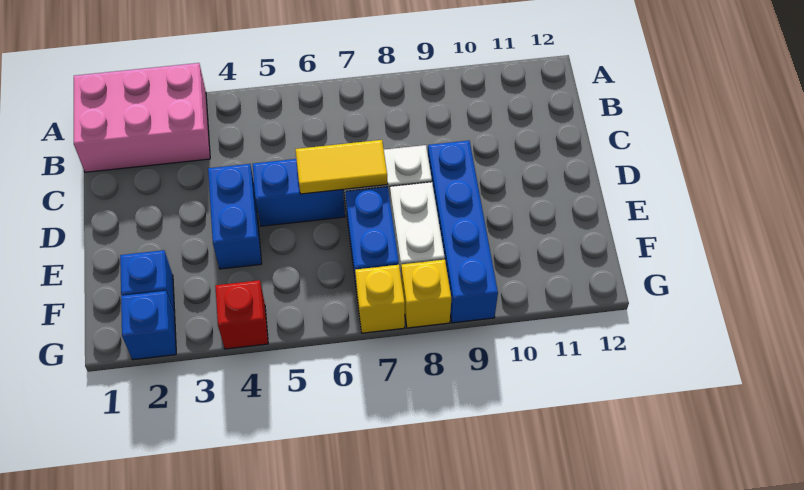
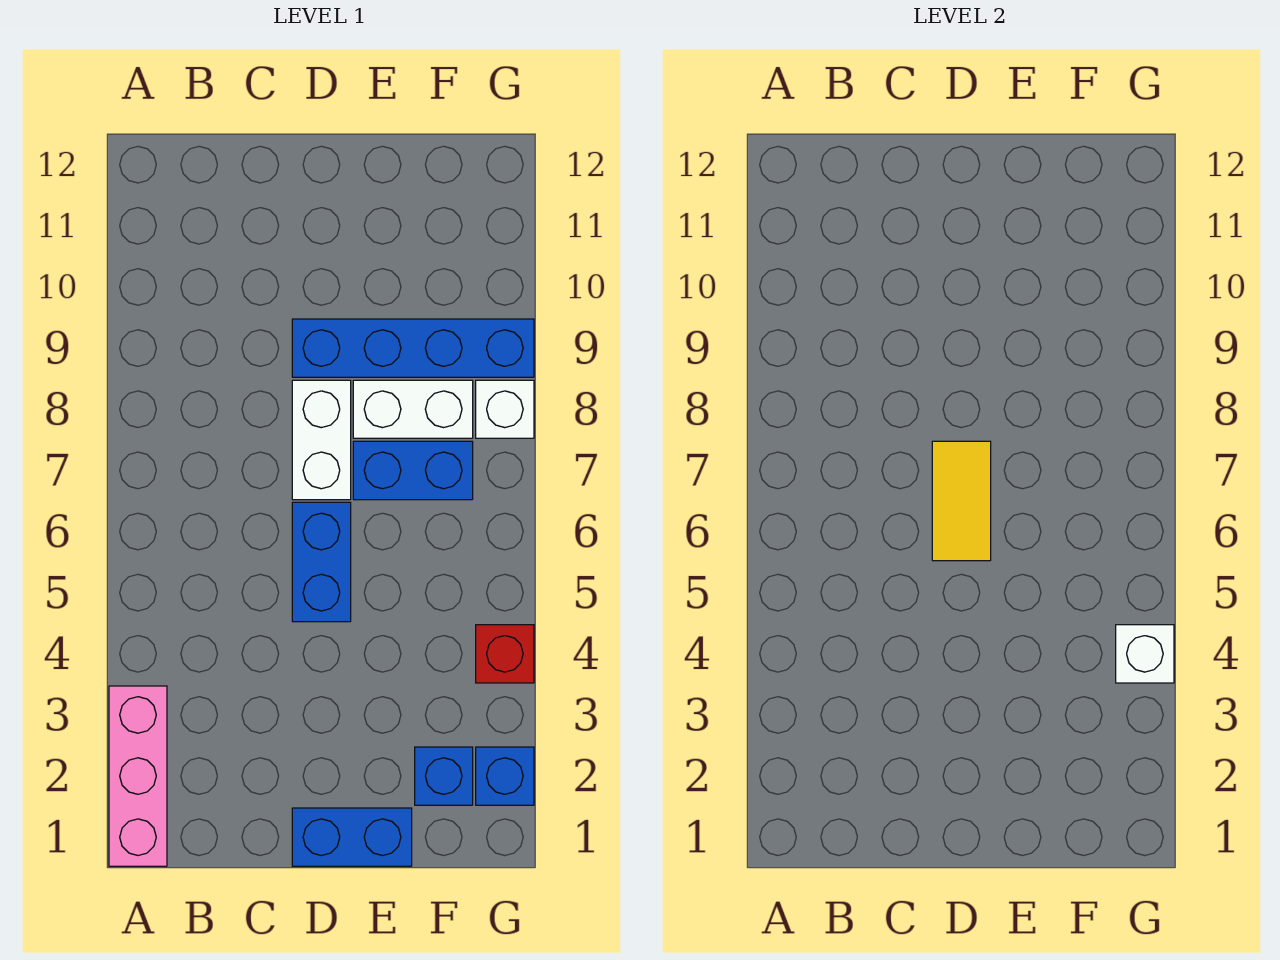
pink brick A1:B3 level 1 -> pink brick A1:A3 level 1
blue brick D4:E4 level 1 -> blue brick D1:E1 level 1
none -> white brick G4 level 2
yellow brick G7 level 1 -> none
yellow brick G8 level 1 -> white brick G8 level 1

